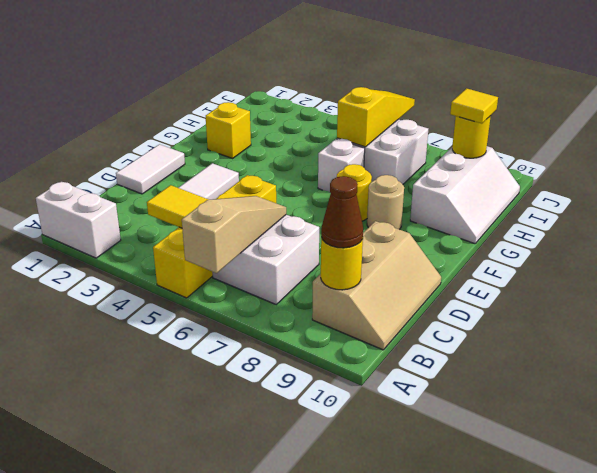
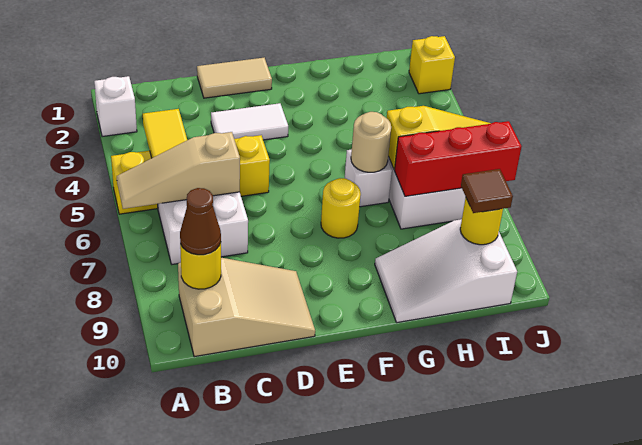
white brick A1:A2 level 1 -> white brick A2 level 1
tan slope A6:C6 level 2 top A -> tan slope A6:C6 level 2 top C
tan slope B9:D10 level 1 top 9 -> tan slope B9:D10 level 1 top B
white tile D1:E1 level 1 -> tan tile D1:E1 level 1
tan round brick F8 level 1 -> tan round brick G6 level 2
yellow brick G2 level 1 -> yellow brick J2 level 1
white slope G9:I10 level 1 top 9 -> white slope G9:I10 level 1 top I
none -> red brick H7:J7 level 2
yellow tile I9 level 3 -> brown tile I9 level 3

